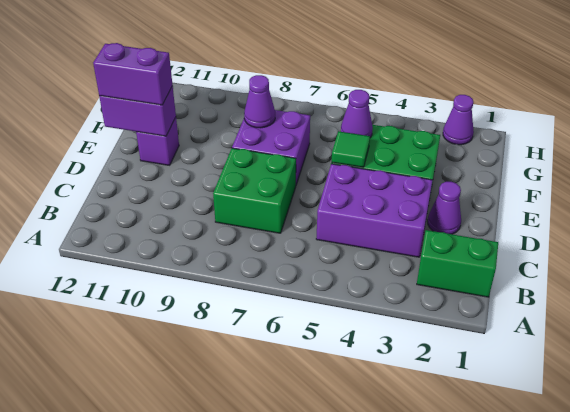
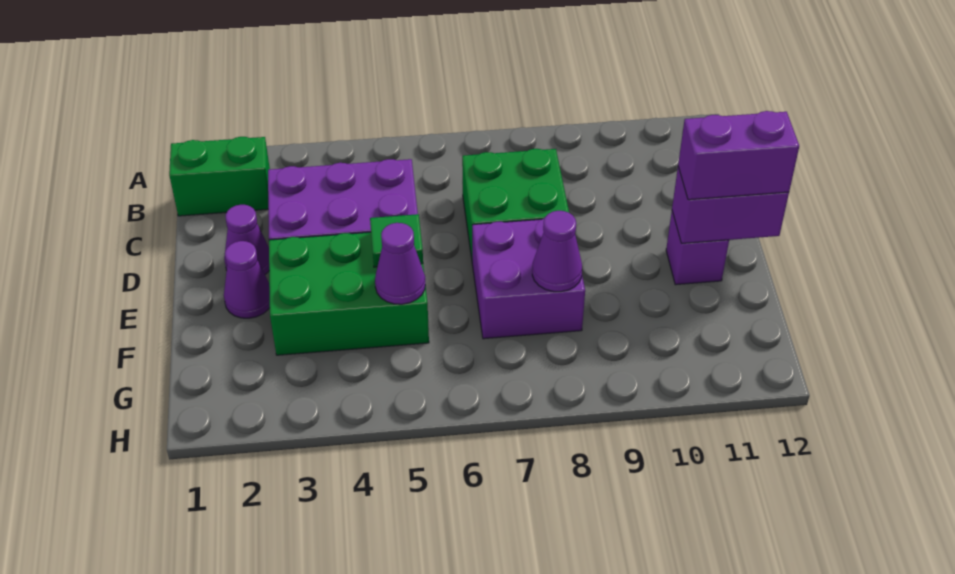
purple cone H2 level 1 -> purple cone E2 level 1

